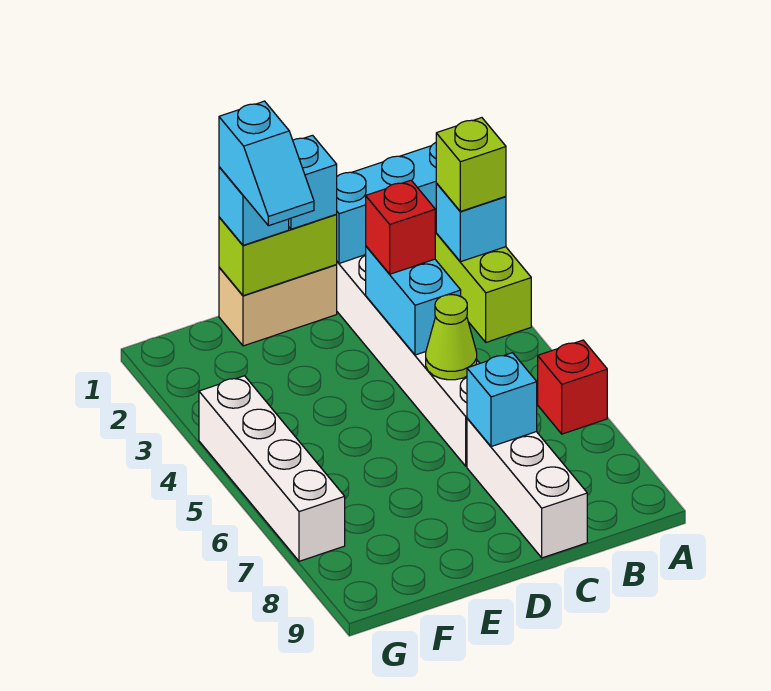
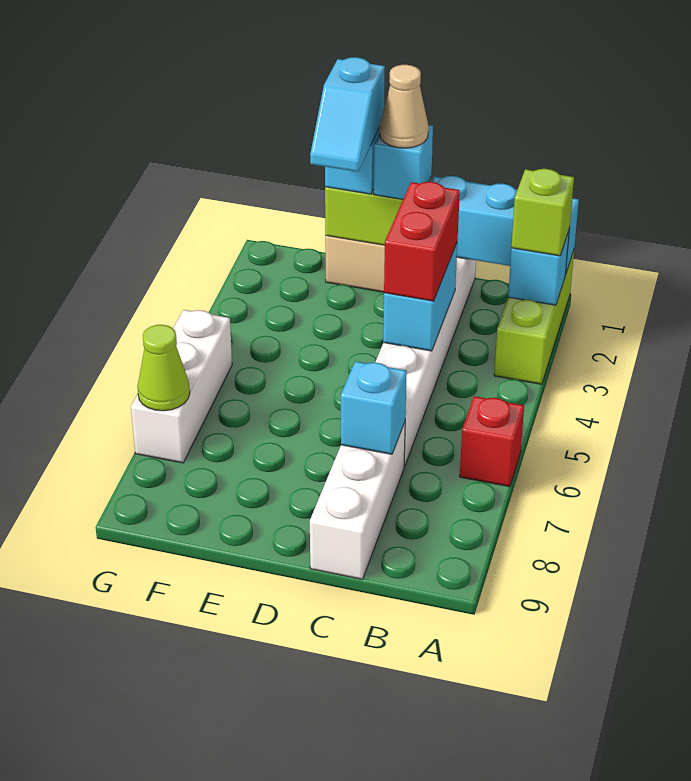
red brick C3 level 3 -> red brick C3:C4 level 3
lime cone C5 level 2 -> lime cone G7 level 2
none -> tan cone D1 level 4
white brick G4:G7 level 1 -> white brick G5:G7 level 1

